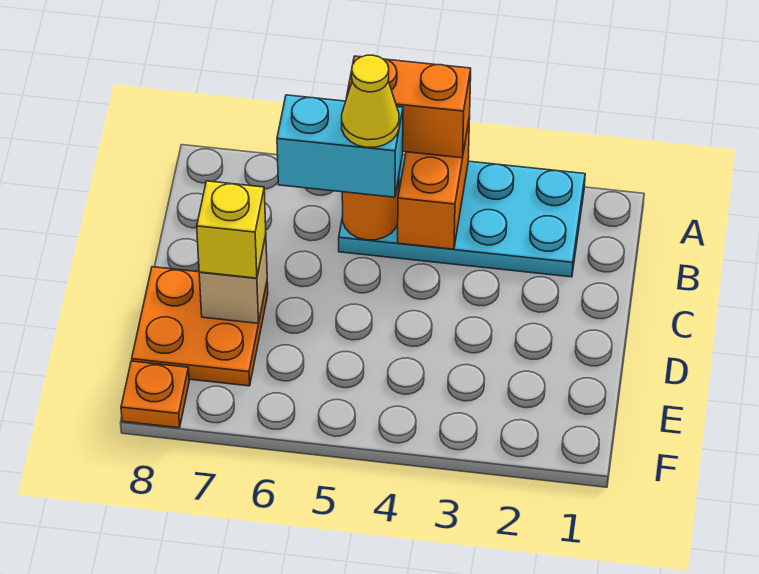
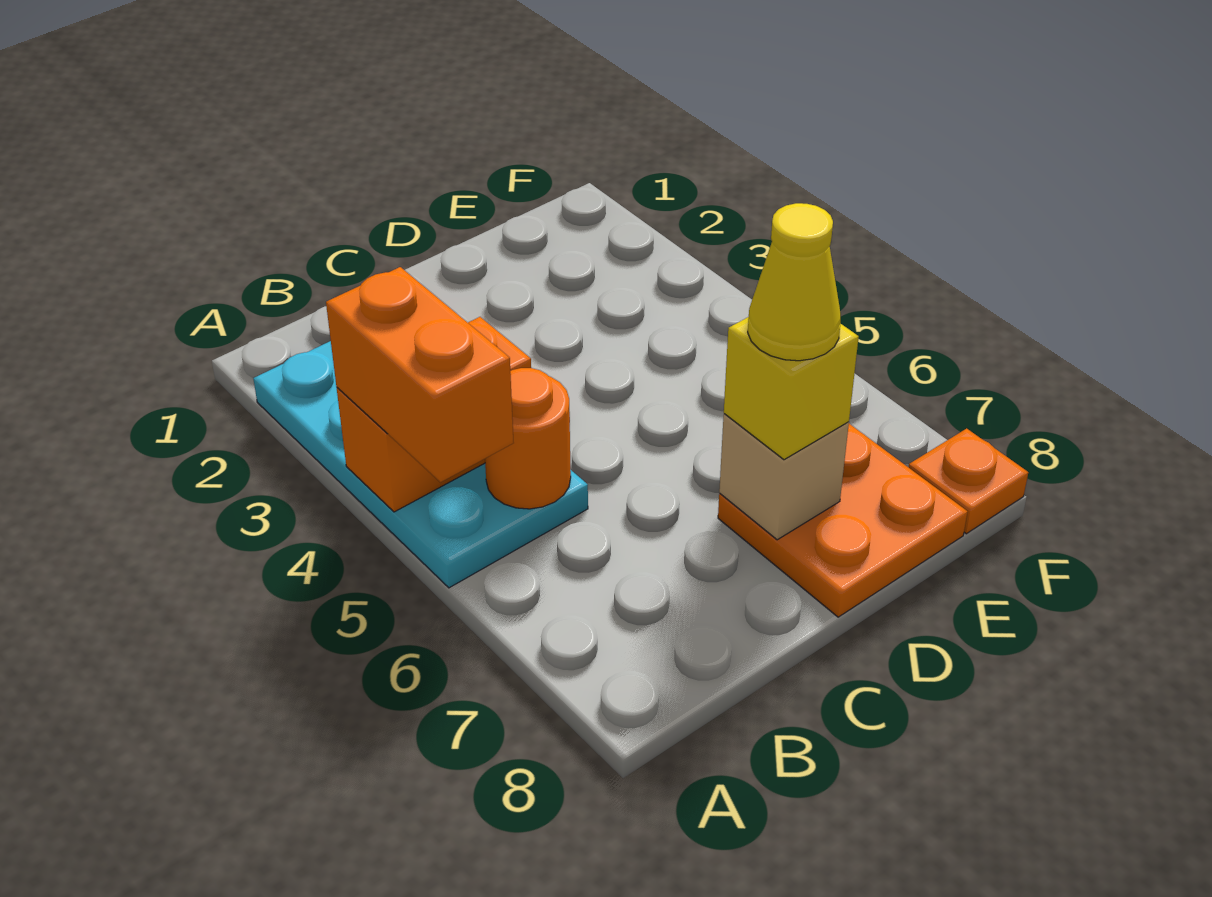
cyan brick B5:B6 level 3 -> none
yellow cone B5 level 4 -> yellow cone D7 level 4

